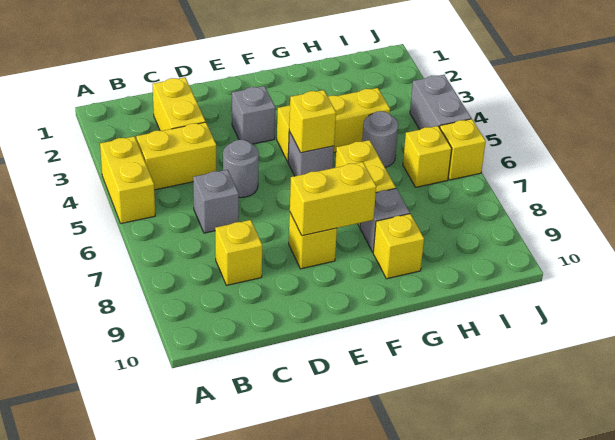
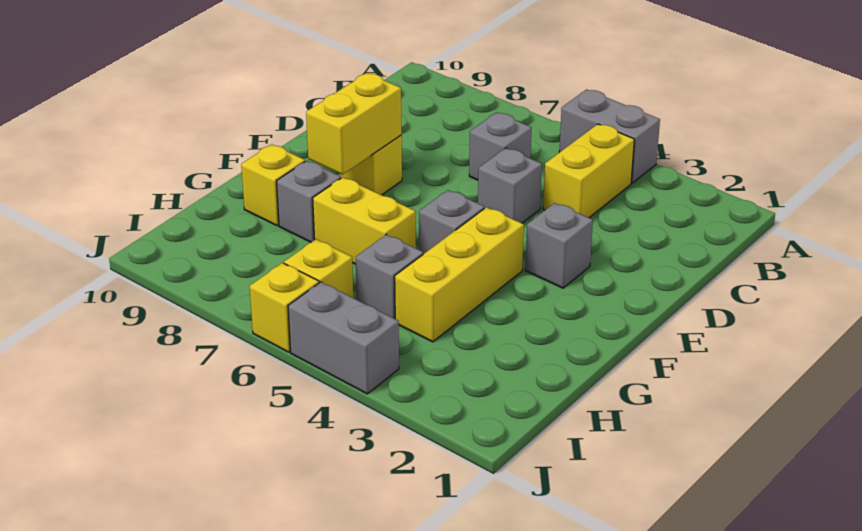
yellow brick A4:A5 level 1 -> grey brick A4:A5 level 1
yellow brick C2:C3 level 1 -> none
yellow brick C8 level 1 -> none
grey round brick D5 level 1 -> grey brick D5 level 1
yellow brick F5 level 2 -> none
grey round brick H5 level 1 -> grey brick H5 level 1

